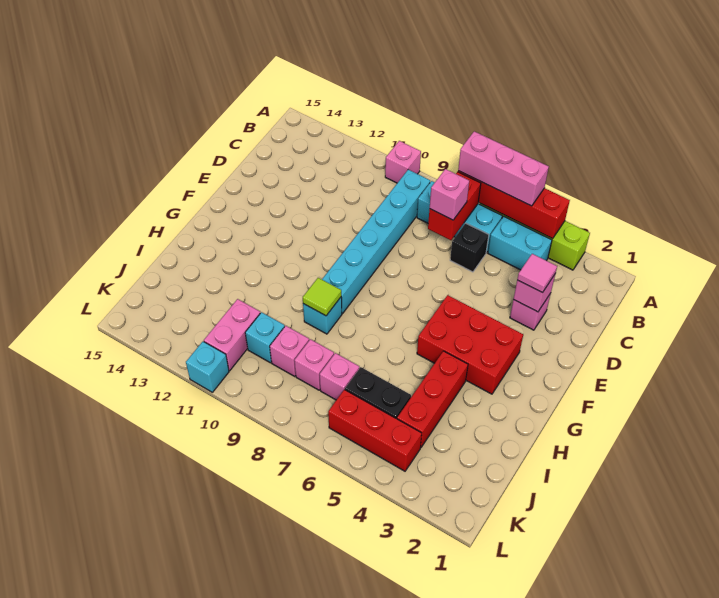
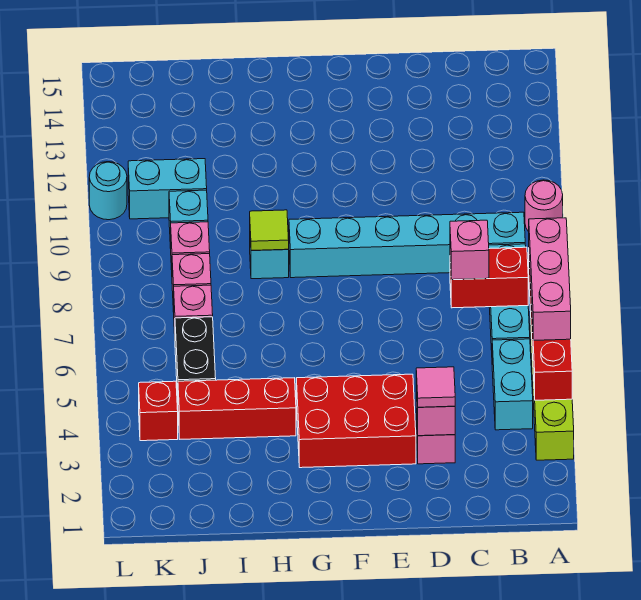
pink brick A10 level 1 -> pink round brick A10 level 1
black brick C6 level 1 -> none
red brick F3:G5 level 1 -> red brick E3:G4 level 1
pink brick J11:K11 level 1 -> cyan brick J11:K11 level 1
red brick K4:K6 level 1 -> red brick K4 level 1
cyan brick L11 level 1 -> cyan round brick L11 level 1

